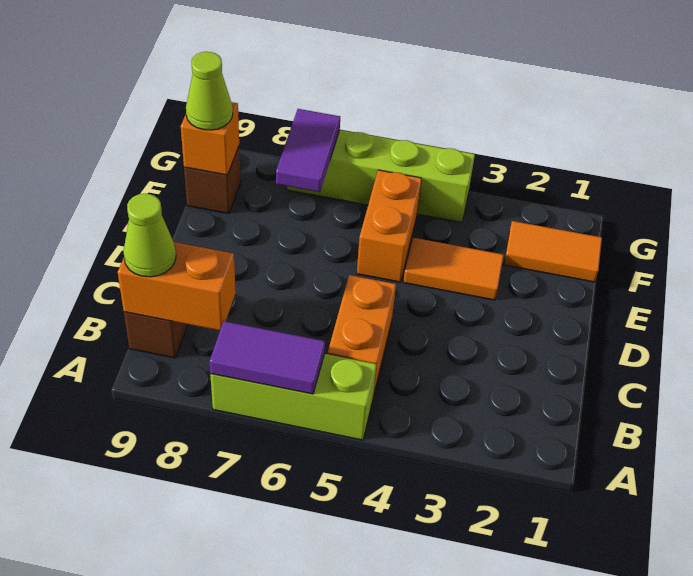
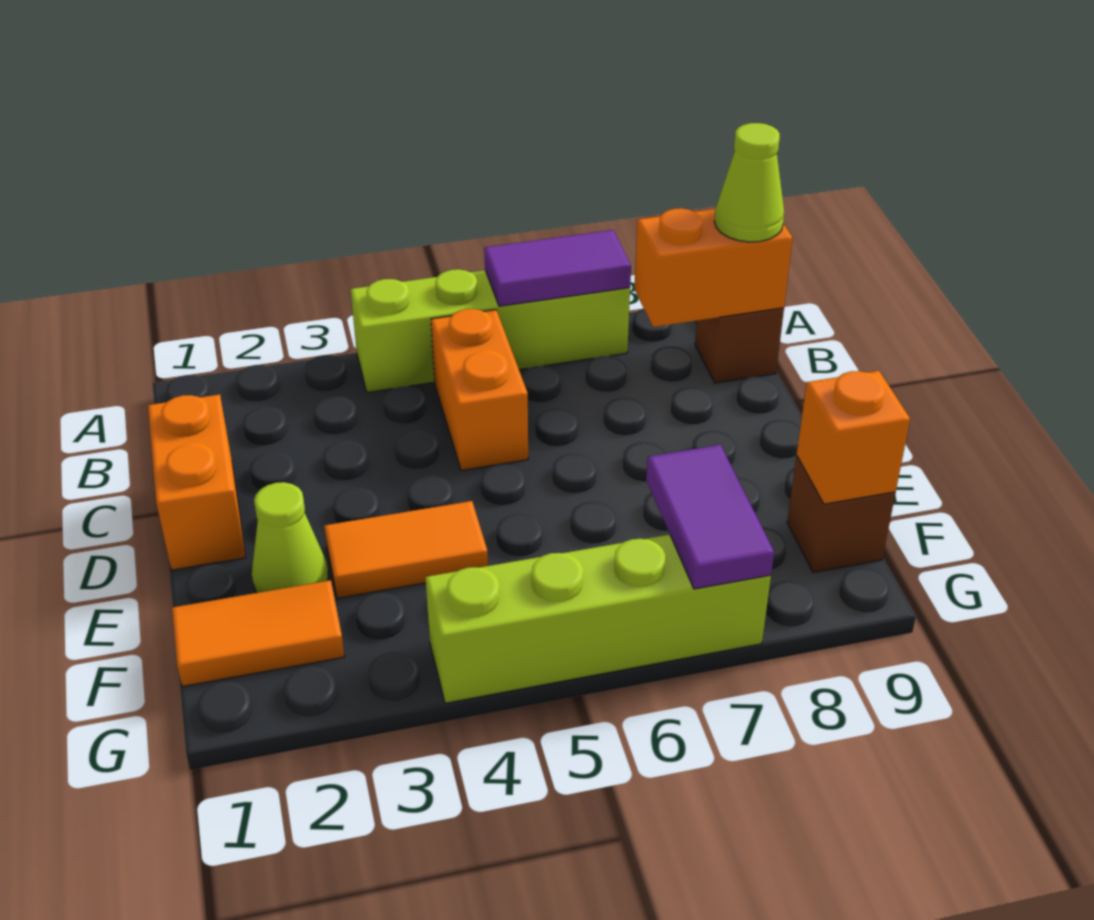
lime brick A5:A7 level 1 -> lime brick A4:A7 level 1
orange brick E5:F5 level 1 -> orange brick C1:D1 level 1
lime cone F9 level 3 -> lime cone E2 level 1

